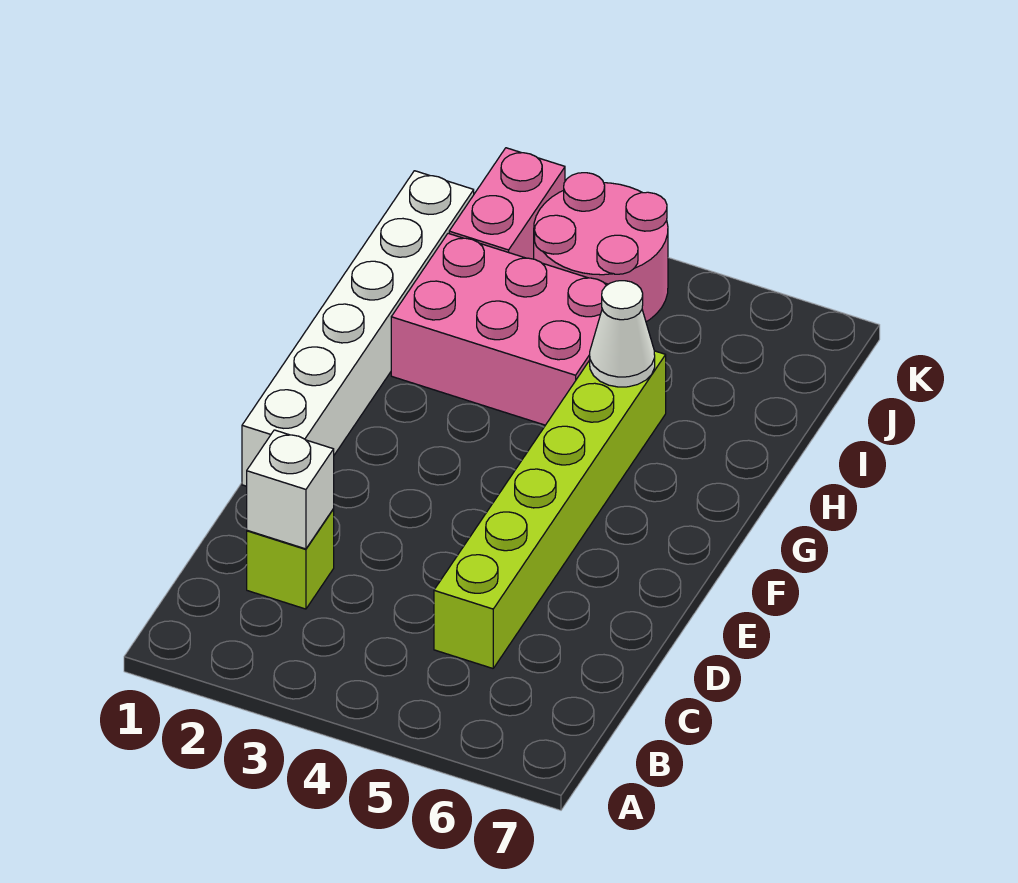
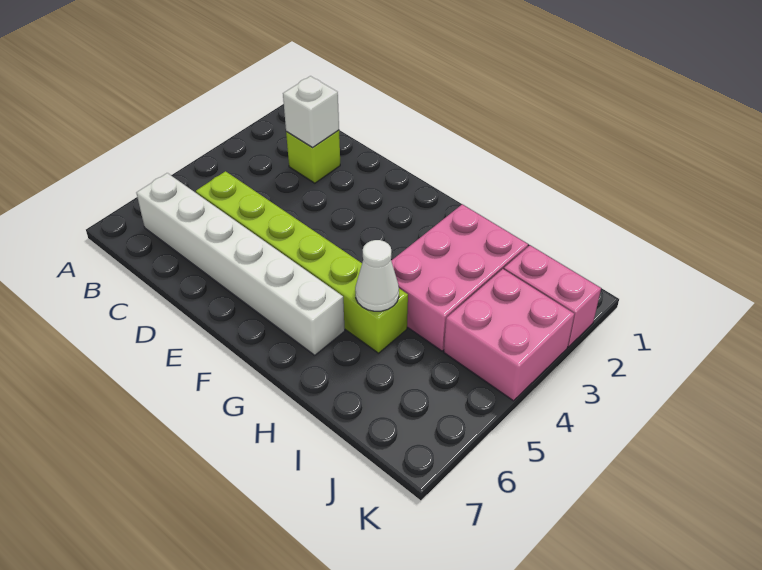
white brick E1:J1 level 1 -> white brick B6:G6 level 1
pink round brick J3:K4 level 1 -> pink brick J3:K4 level 1

